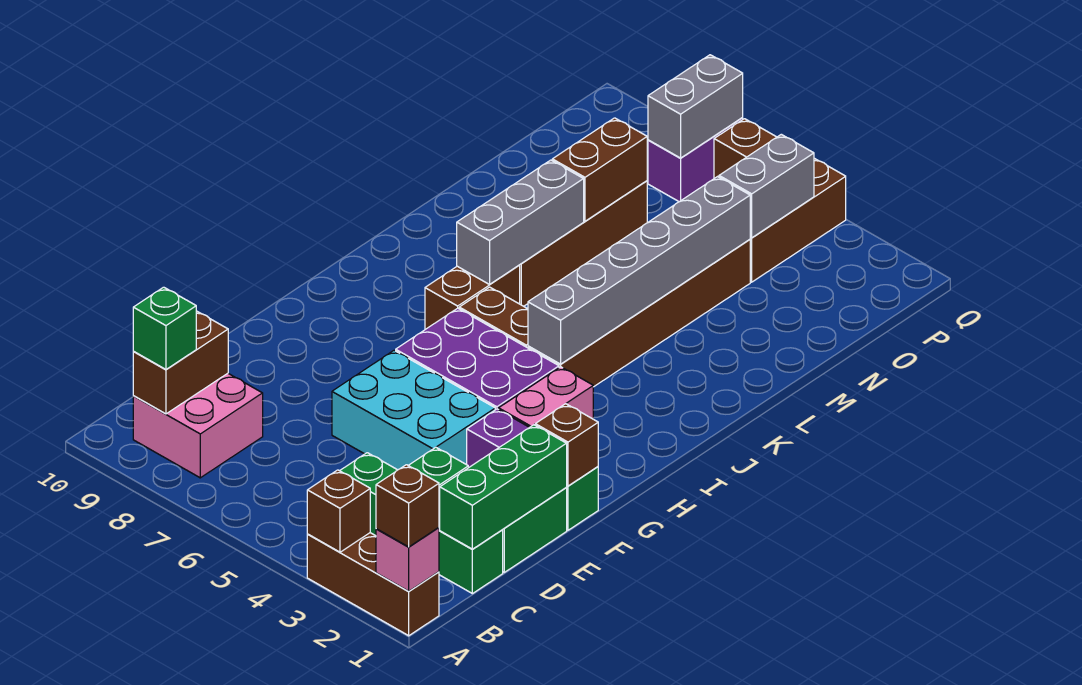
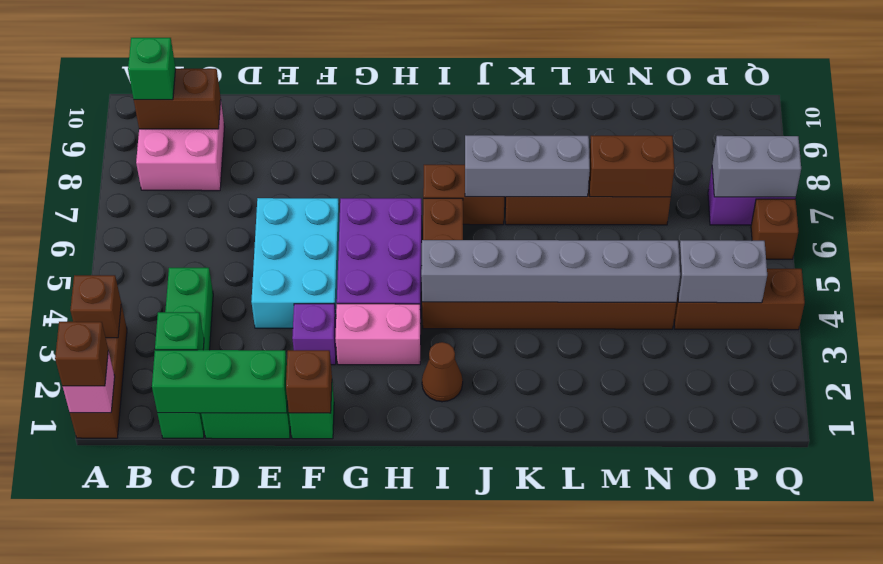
none -> brown cone I2 level 1

